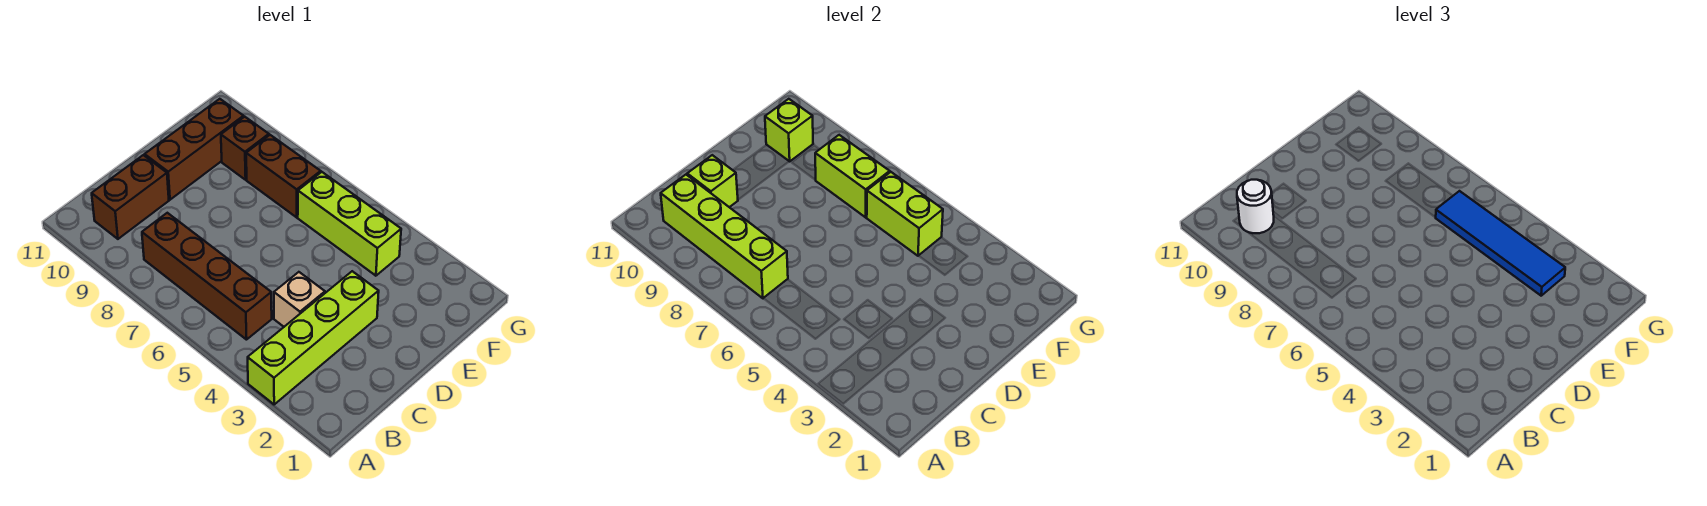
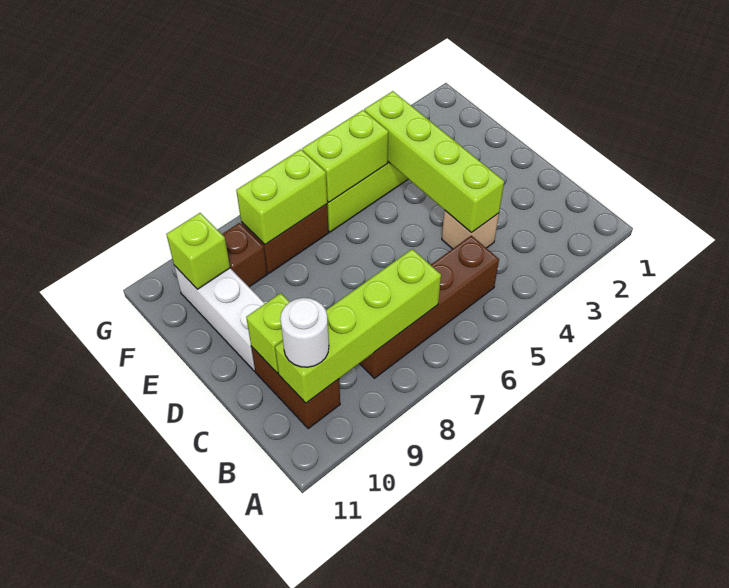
lime brick A3:D3 level 1 -> lime brick C4:F4 level 2
brown brick D10:F10 level 1 -> white brick D10:F10 level 1
blue tile F3:F6 level 3 -> none

